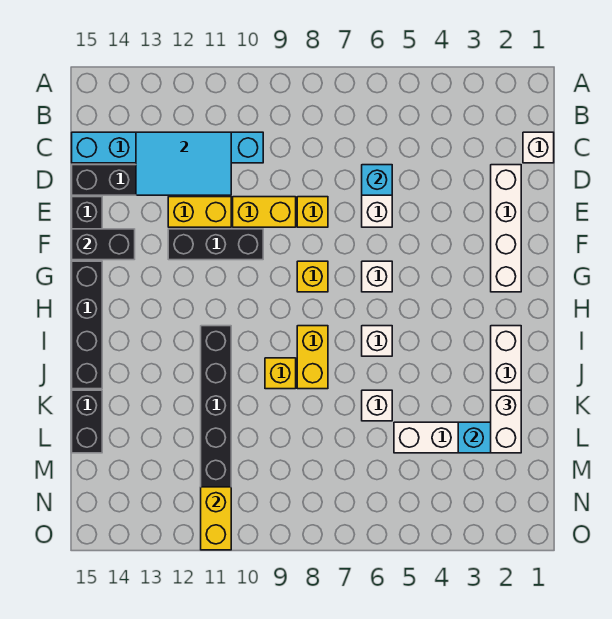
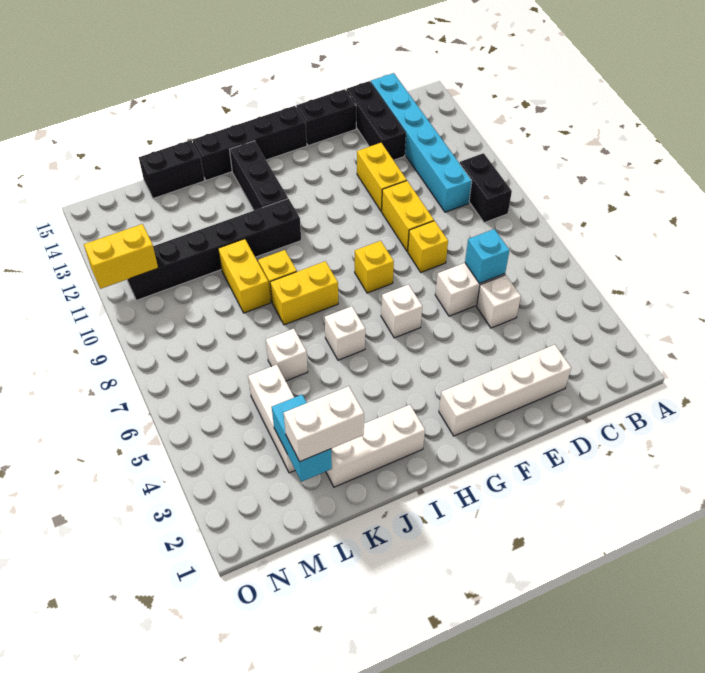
white brick C1 level 1 -> white brick D5 level 1
cyan tile C11:D13 level 2 -> none
black brick F10:F12 level 1 -> black brick I12:I14 level 1
black brick F14:F15 level 2 -> black brick B9:B10 level 1
none -> yellow brick K9:K10 level 1

